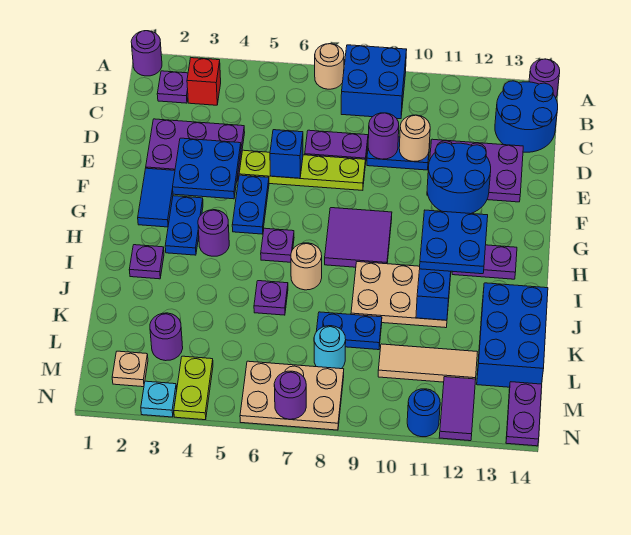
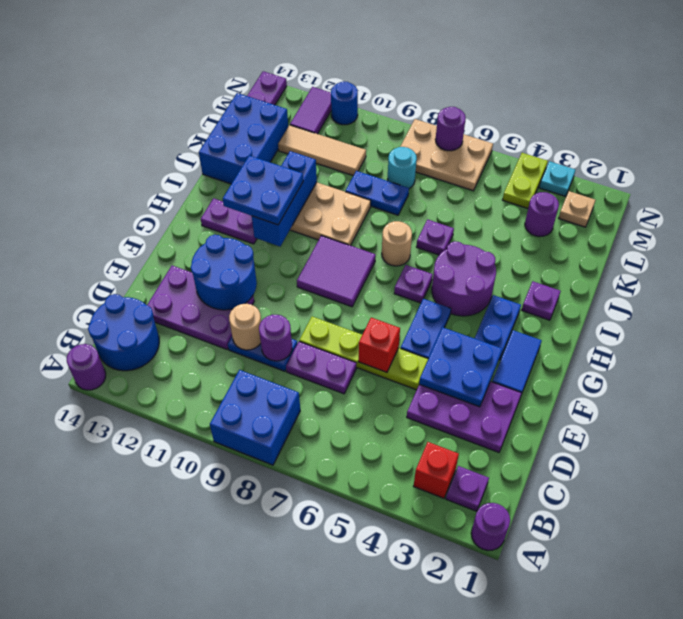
tan round brick A7 level 1 -> none
blue brick E6 level 2 -> red brick E6 level 2
purple round brick H4 level 1 -> purple round brick H4:I5 level 1

